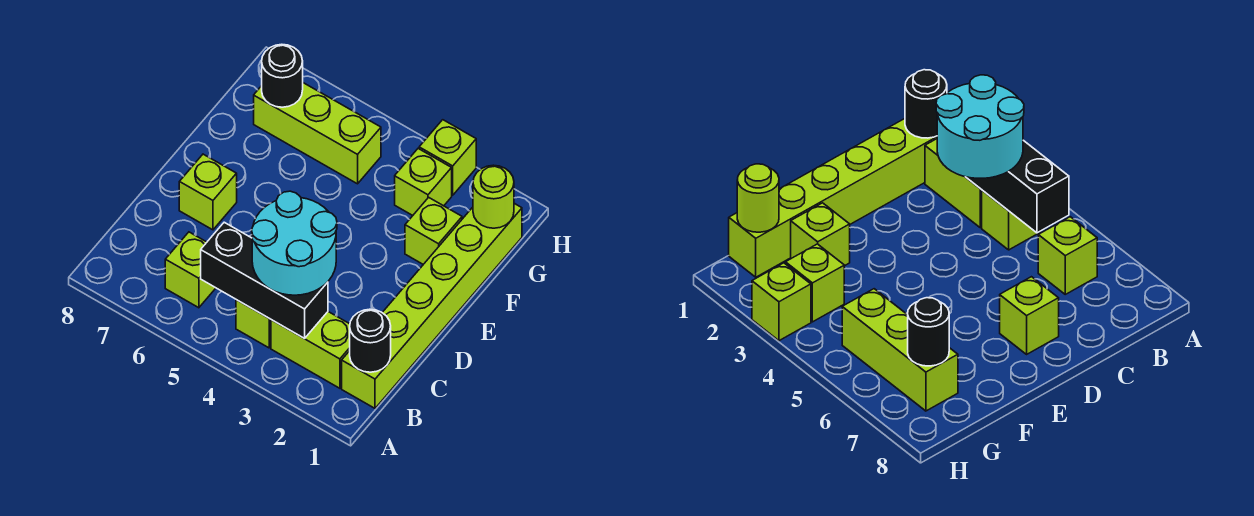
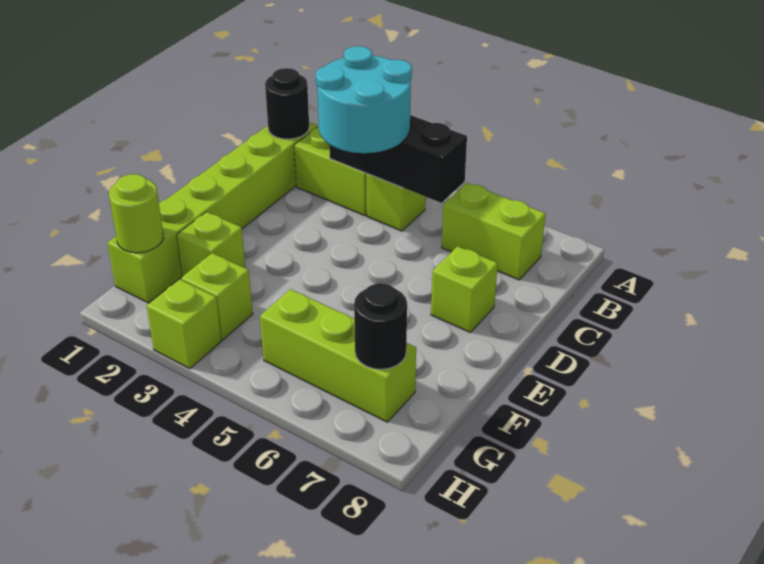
lime brick B6 level 1 -> lime brick B6:B7 level 1

